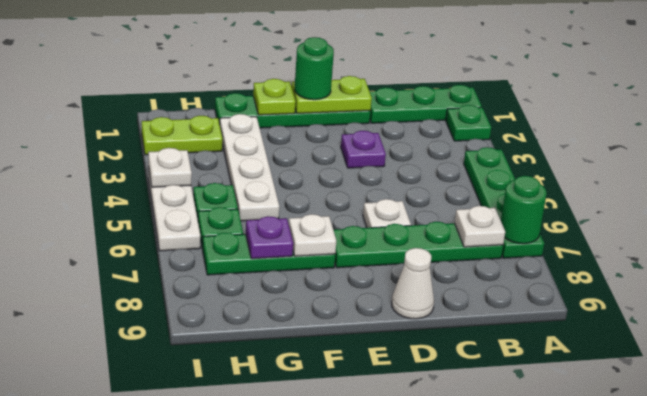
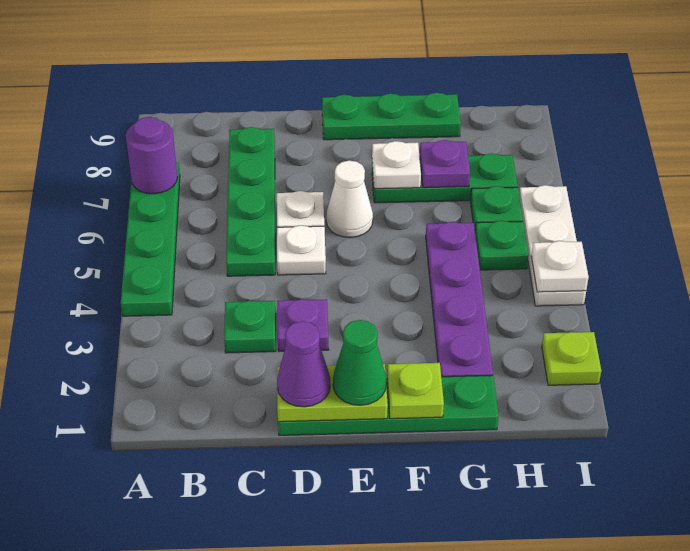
green plate A1:C1 level 1 -> green plate E9:G9 level 1
green plate A2 level 1 -> green plate C3 level 1
green round brick A7 level 2 -> purple round brick A7 level 2
green plate B7:E7 level 1 -> green plate C5:C8 level 1
white plate B7 level 2 -> white plate D5 level 1
none -> purple cone D1 level 3
white cone D9 level 1 -> white cone E6 level 1
green round brick E1 level 3 -> green cone E1 level 3
white plate G2:G5 level 1 -> purple plate G2:G5 level 1
lime plate H2:I2 level 1 -> lime plate I2 level 1

